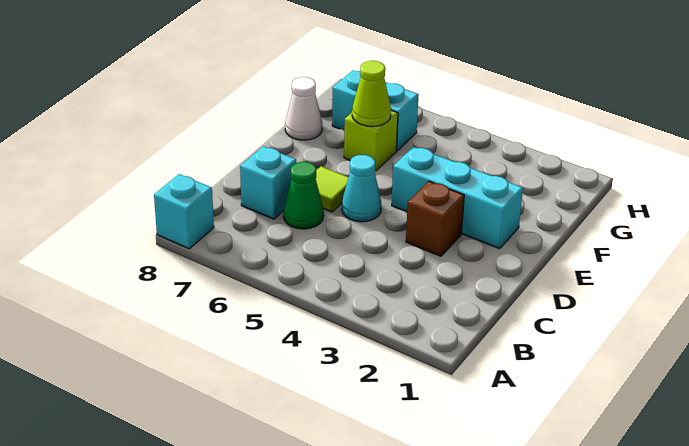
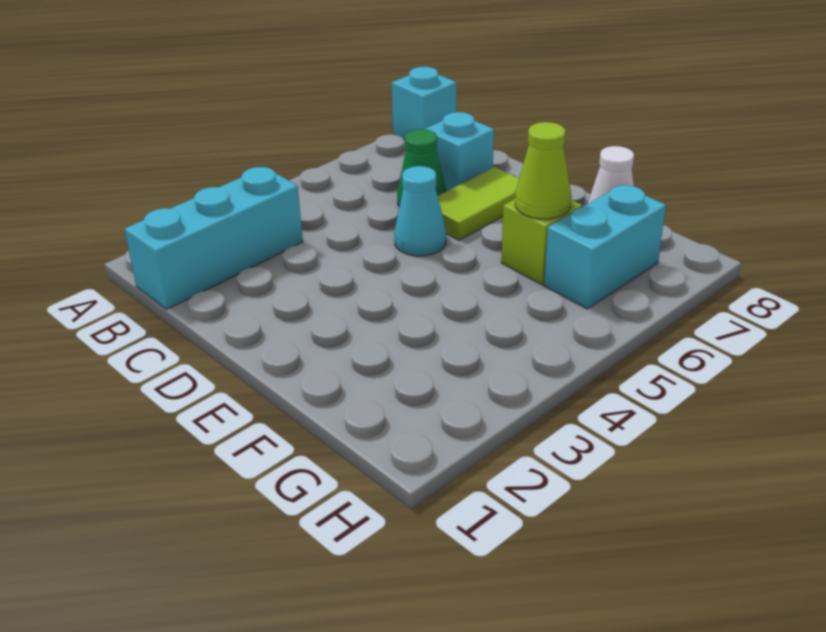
brown brick D3 level 1 -> none
lime tile D6 level 1 -> lime tile D6:D7 level 1
cyan brick E2:E4 level 1 -> cyan brick B1:B3 level 1

